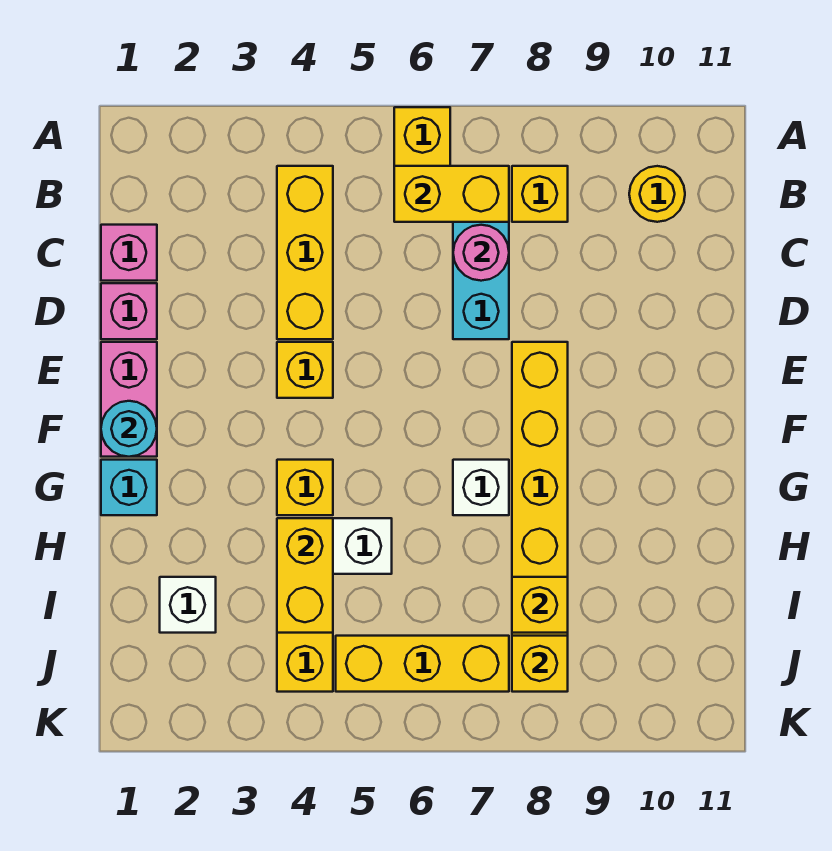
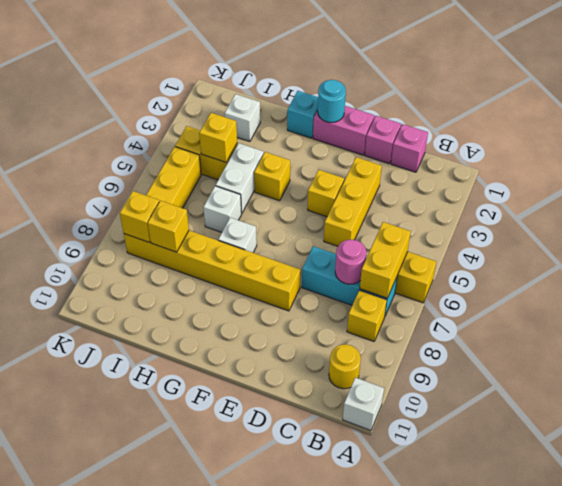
none -> white brick A11 level 1
yellow brick B4:D4 level 1 -> yellow brick D3:D5 level 1
yellow brick H4:I4 level 2 -> yellow brick I4 level 2
none -> white brick H6 level 1

